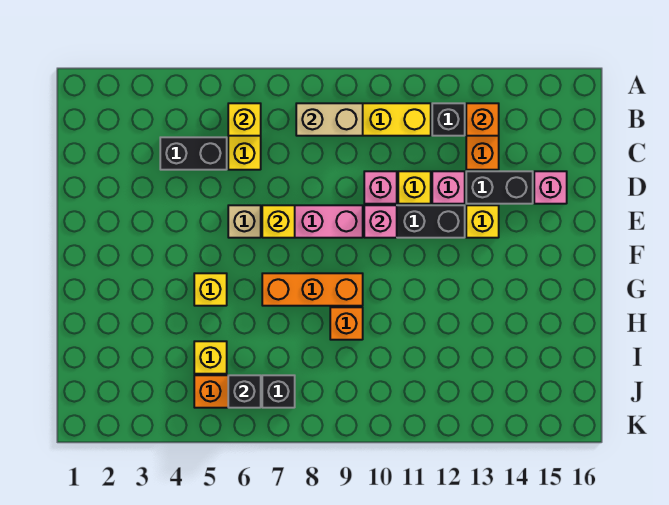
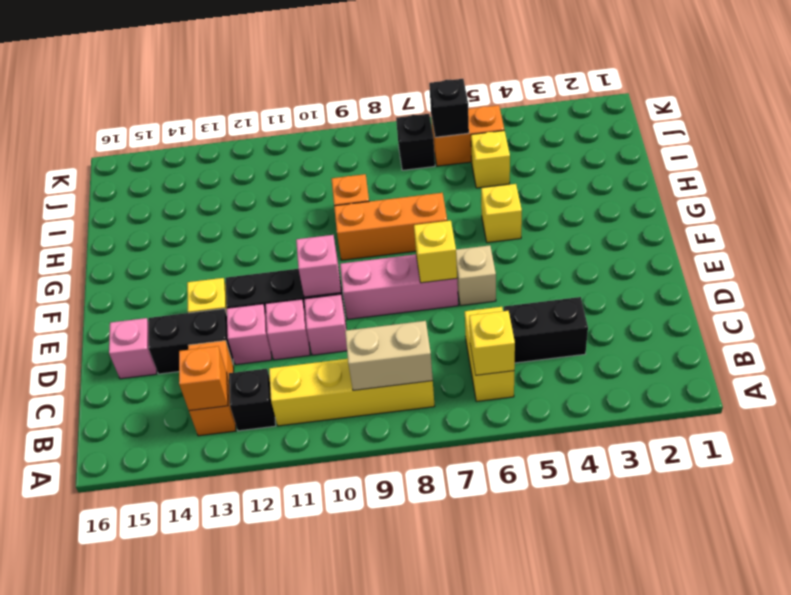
yellow brick D11 level 1 -> pink brick D11 level 1

